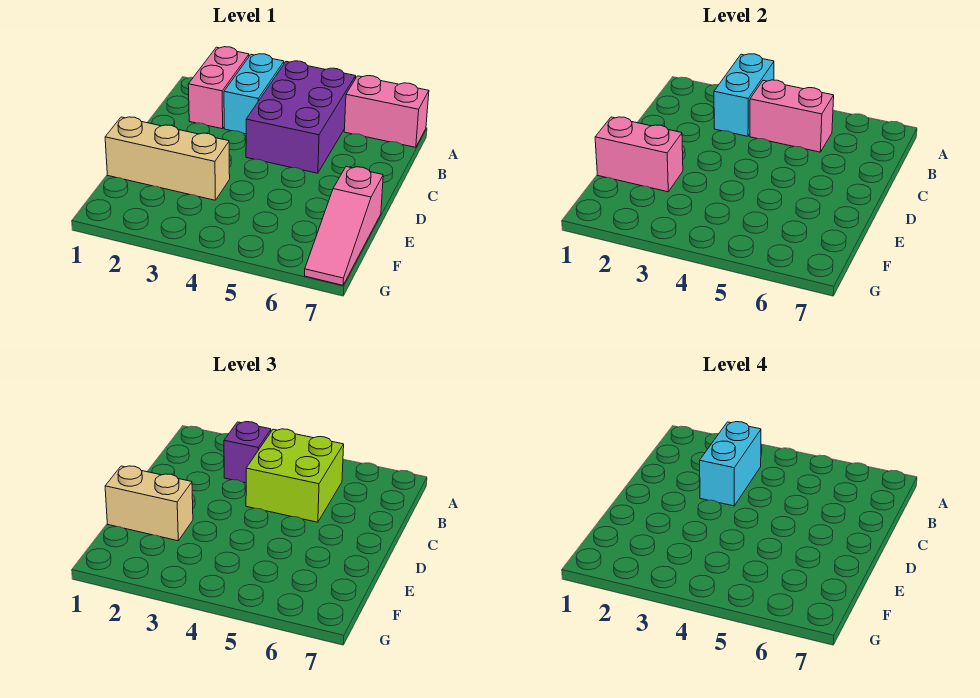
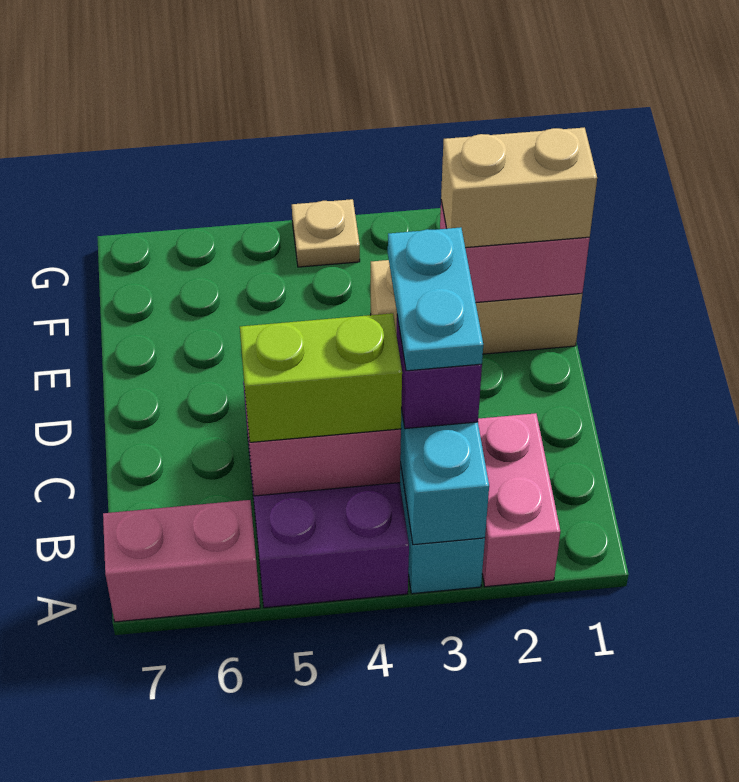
cyan brick B3:C3 level 4 -> cyan plate B3:C3 level 4
lime brick B4:C5 level 3 -> lime brick B4:B5 level 3
pink slope E7:G7 level 1 top E -> none
none -> tan plate G4 level 1

